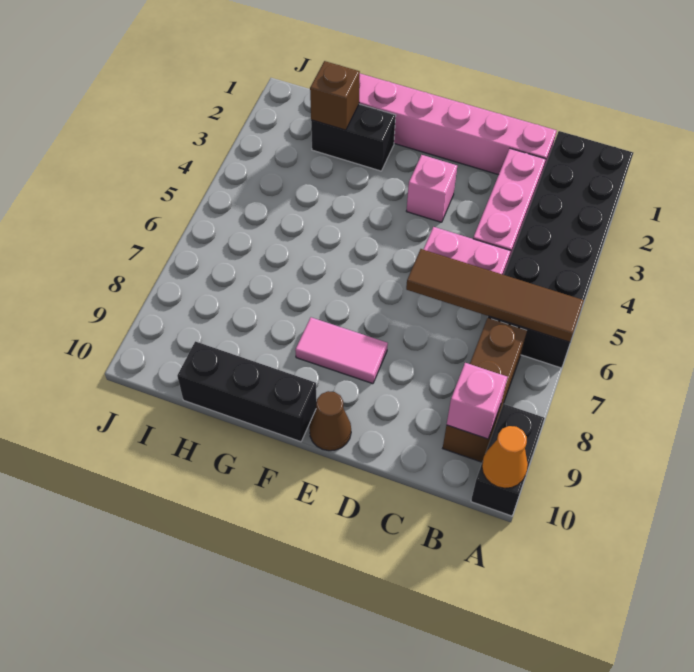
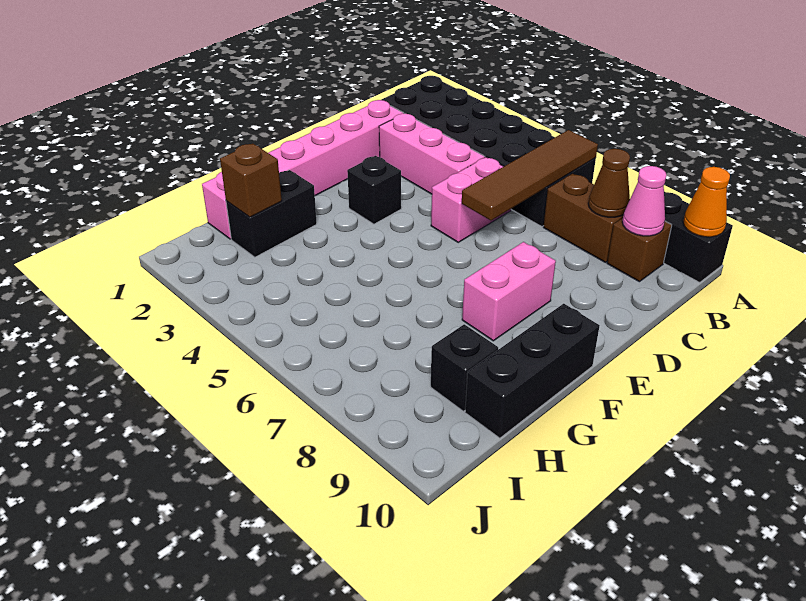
pink brick B9 level 2 -> pink cone B9 level 2
pink brick E3 level 1 -> black brick E3 level 1
pink tile E8:F8 level 1 -> pink brick E8:F8 level 1
brown cone E10 level 1 -> brown cone B8 level 2
none -> black brick H9 level 1

